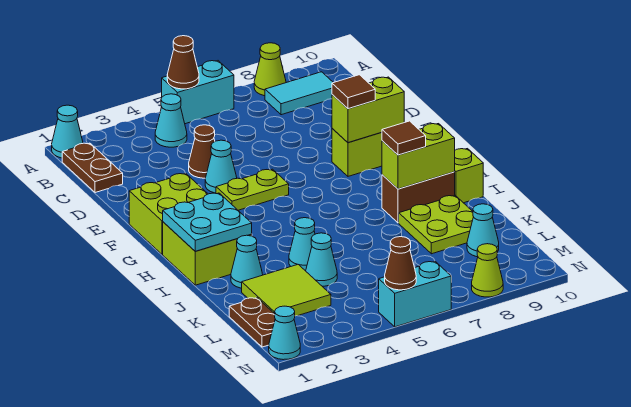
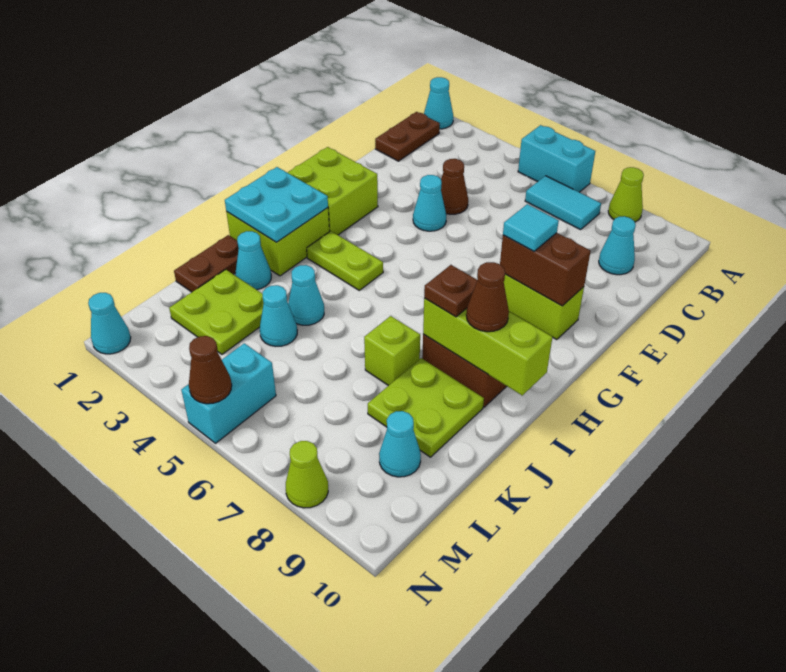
brown cone A5 level 2 -> brown cone I9 level 3
cyan cone B4 level 1 -> cyan cone C9 level 1
cyan tile B8:B9 level 1 -> cyan tile B6:B7 level 1
lime plate F4:F5 level 1 -> lime plate H3:H4 level 1
lime brick F8:F9 level 2 -> brown brick F8:F9 level 2
brown tile F8 level 3 -> cyan tile F8 level 3
lime brick I8:I9 level 2 -> lime brick I8:I10 level 2
brown tile I8 level 3 -> brown plate I8 level 3
lime brick I10 level 1 -> lime brick J7 level 1
lime tile K2:L3 level 1 -> lime plate K2:L3 level 1
brown plate L1:M1 level 1 -> brown plate J1:K1 level 1
cyan brick N5:N6 level 1 -> cyan brick M5:N5 level 1

